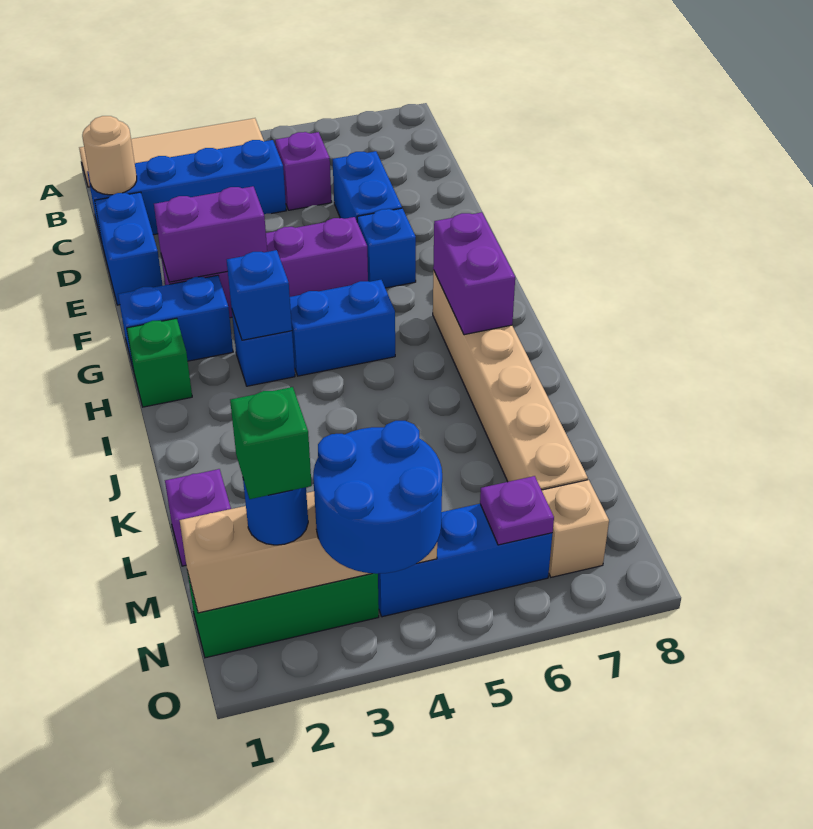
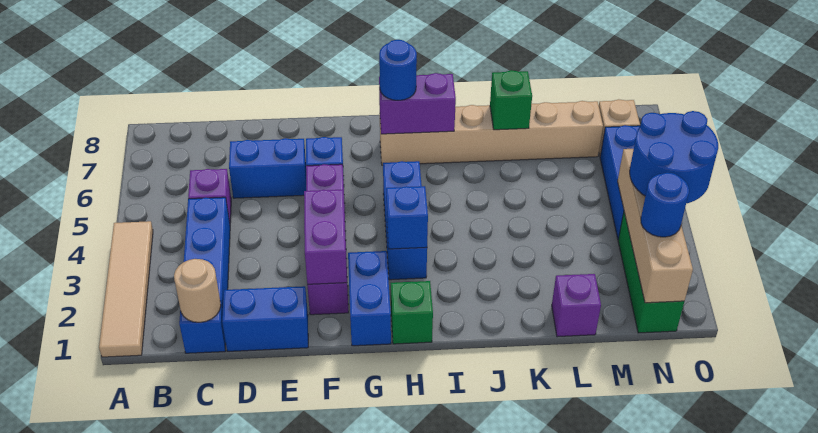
none -> blue round brick H7 level 3
green brick N2 level 4 -> green brick K7 level 2
purple plate N6 level 2 -> none

